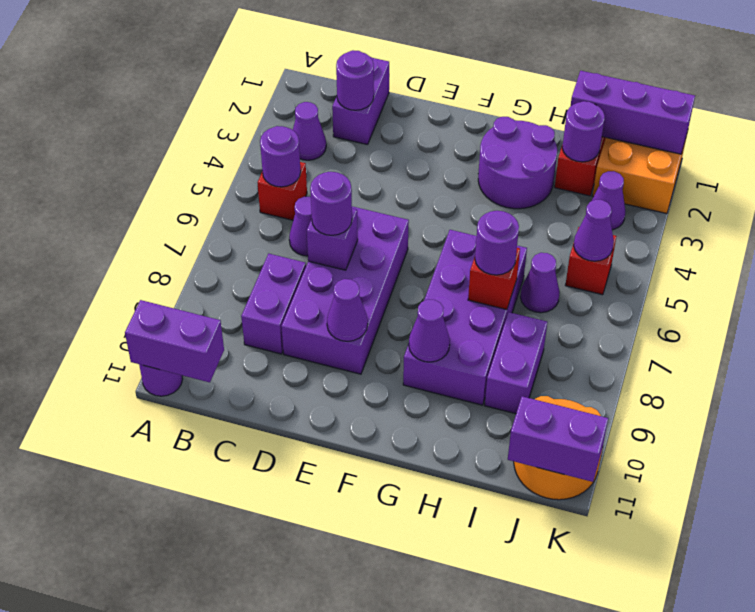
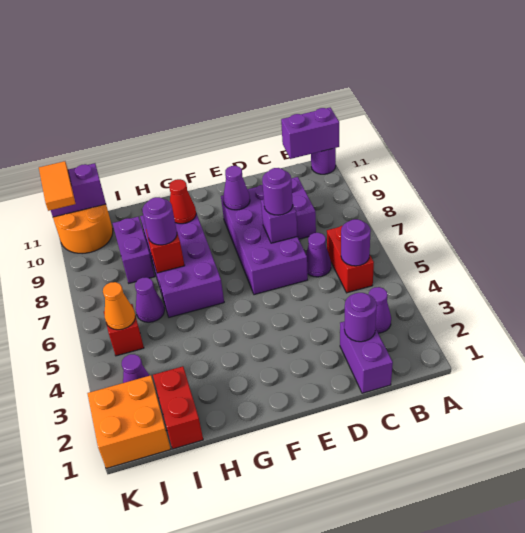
red brick B5 level 1 -> red brick B5:B6 level 1
purple round brick G2:H3 level 1 -> none
purple cone G9 level 2 -> red cone G9 level 2
purple brick I1:K1 level 2 -> none
purple round brick I2 level 2 -> none
purple cone J5 level 2 -> orange cone J5 level 2
none -> orange tile K10:K11 level 3

